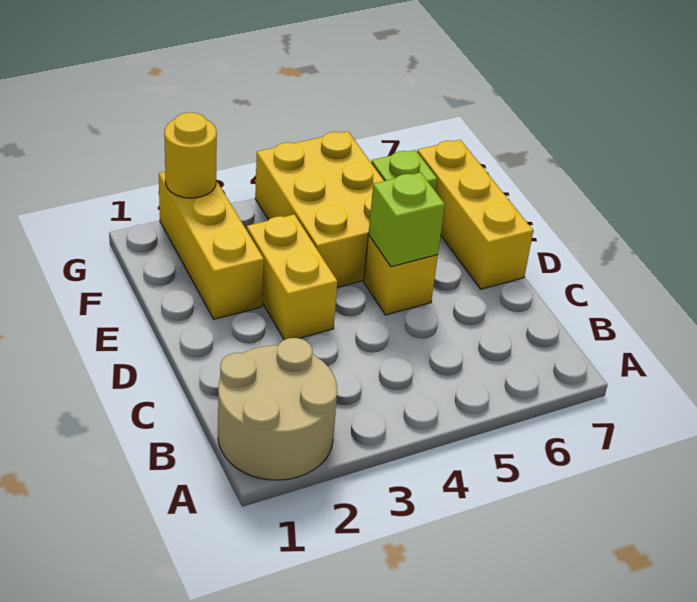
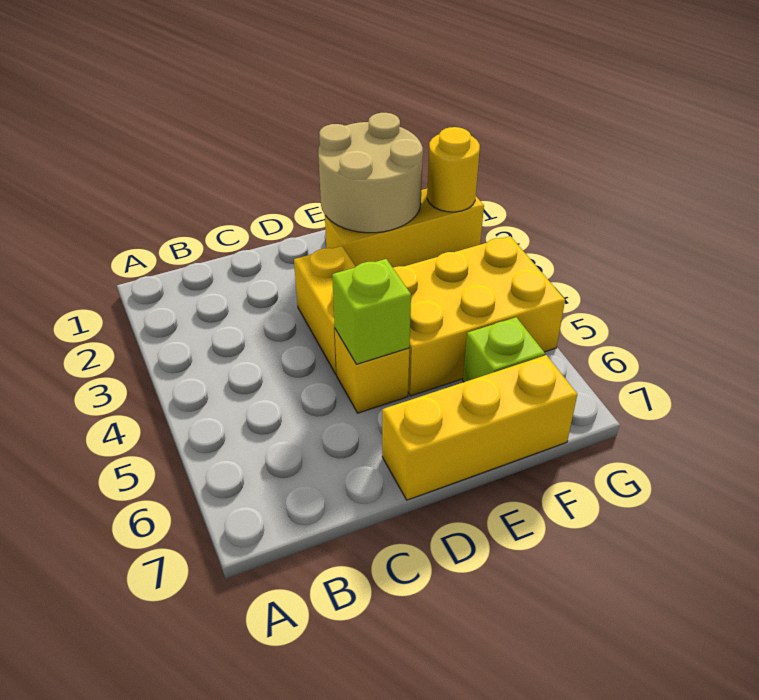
tan round brick A1:B2 level 1 -> tan round brick E1:F2 level 2
yellow brick D3:E3 level 1 -> yellow brick D3:D4 level 1

